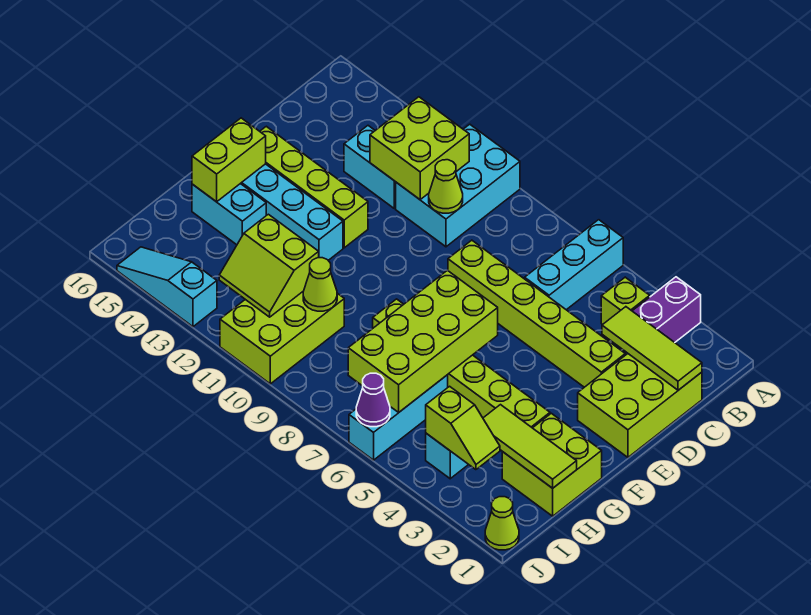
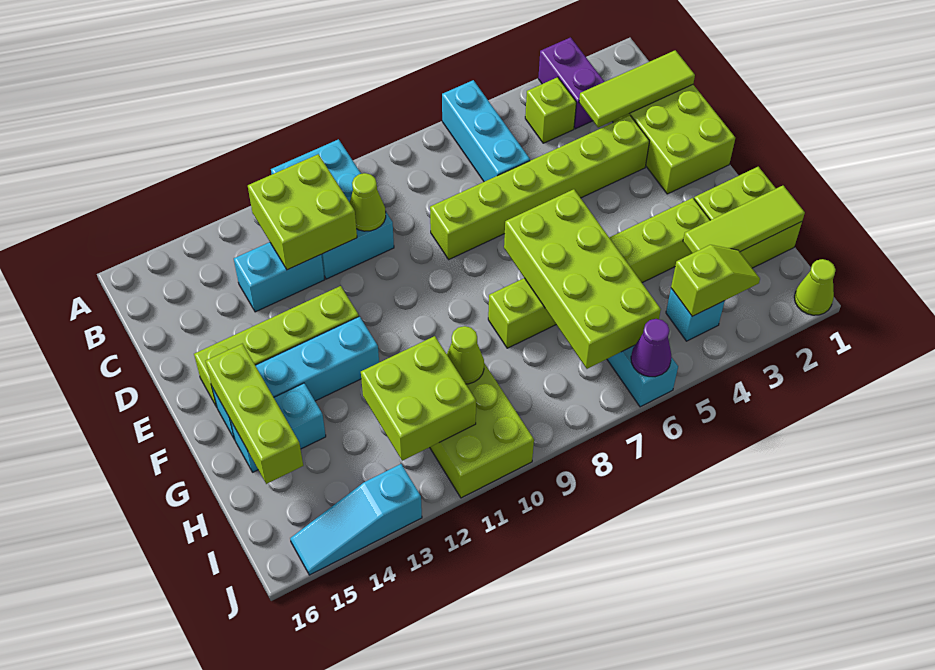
lime brick F15:G15 level 2 -> lime brick F15:H15 level 2
lime slope H11:I12 level 2 top H -> lime brick H11:I12 level 2

